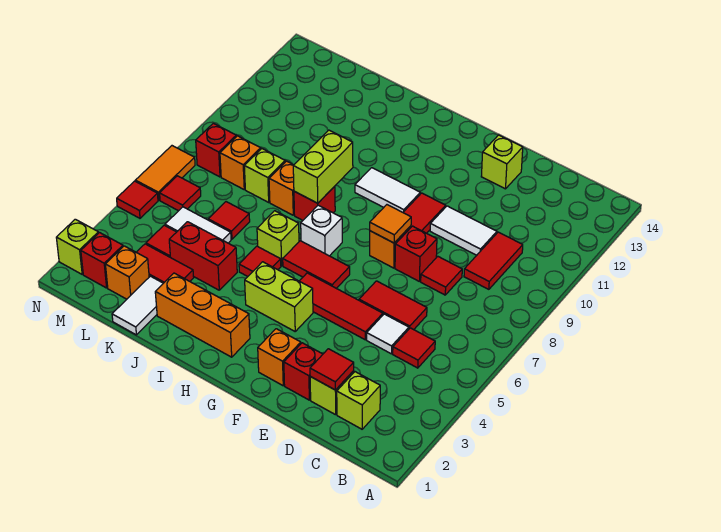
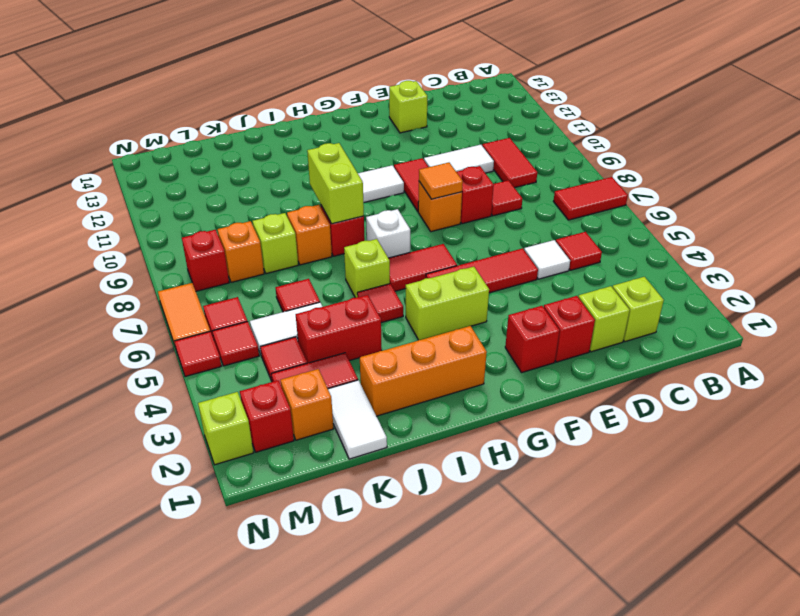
red tile D2 level 2 -> red tile M5 level 1
red tile D6:E6 level 1 -> red tile A7:B7 level 1
orange brick F2 level 1 -> red brick F2 level 1

